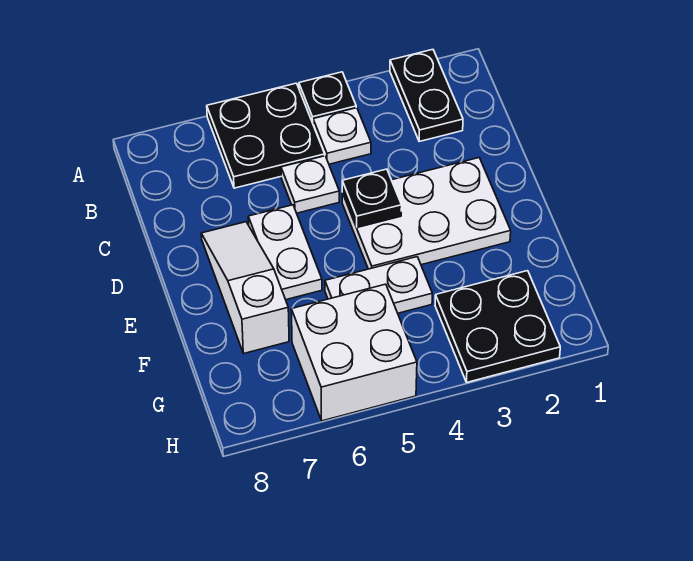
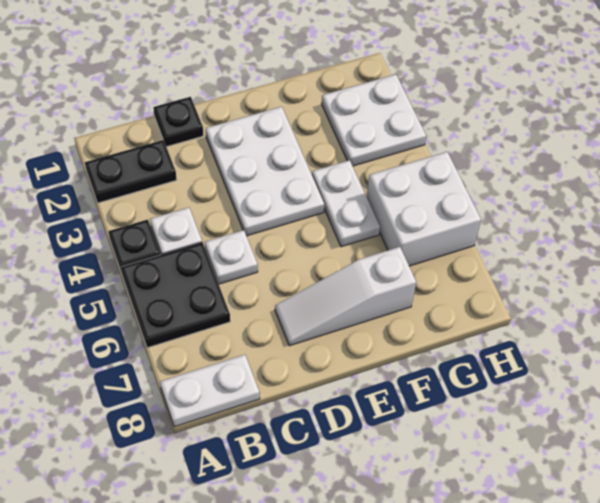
black plate D4 level 2 -> black plate C1 level 1
white plate D6:E6 level 1 -> white plate A8:B8 level 1
black plate G2:H3 level 1 -> white plate G2:H3 level 1

